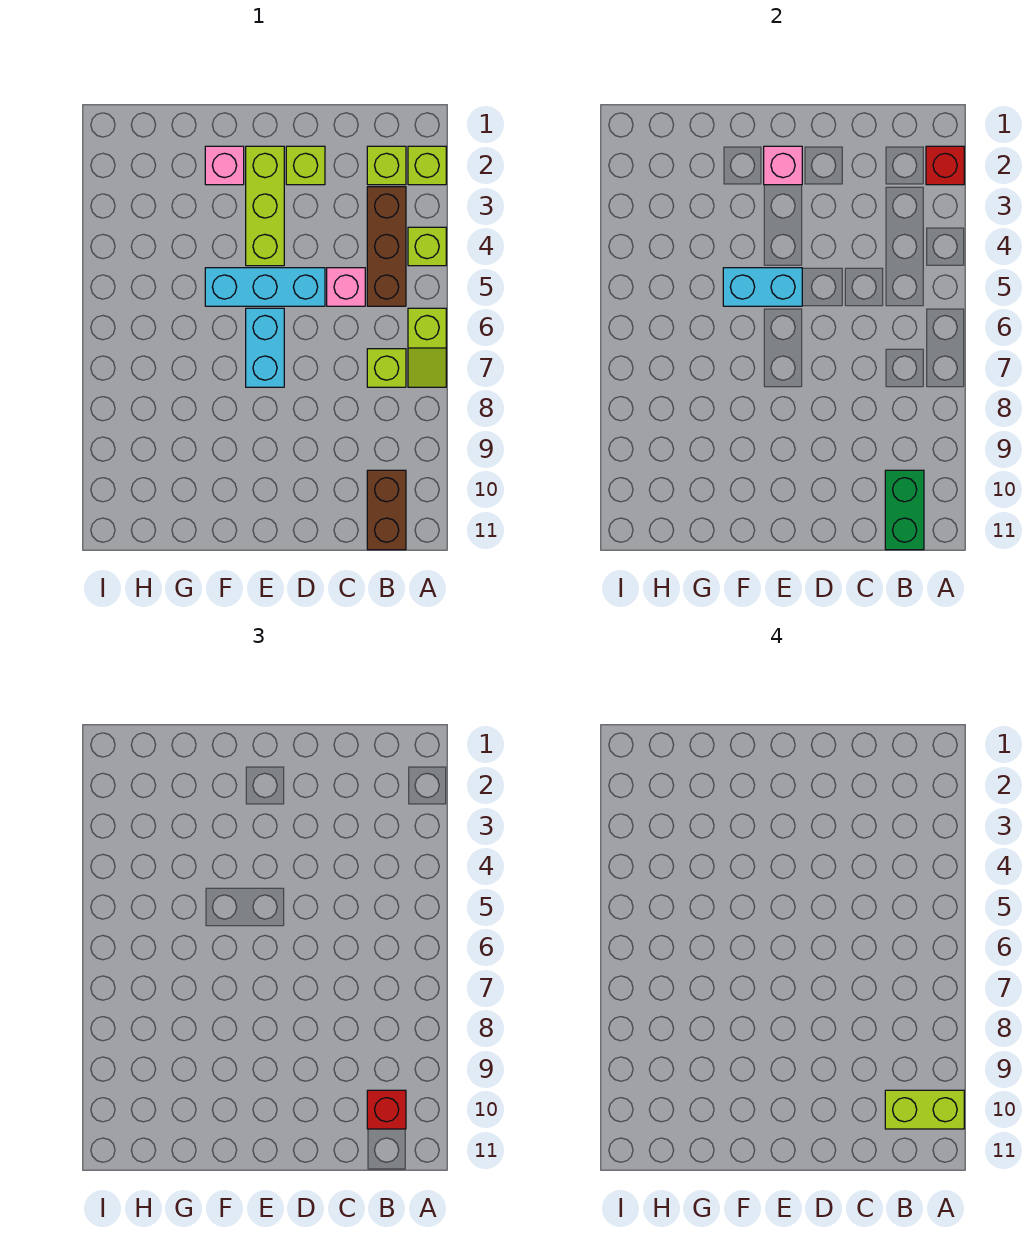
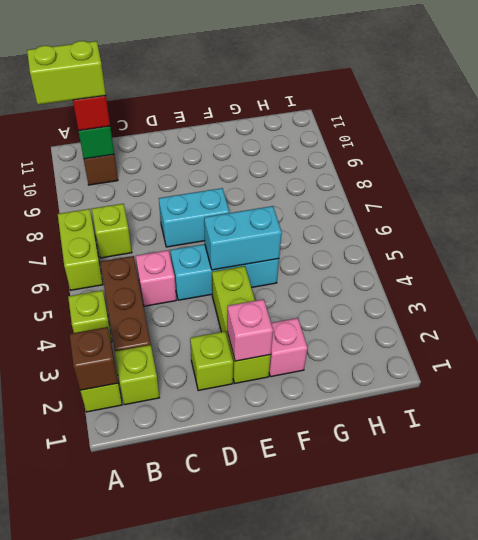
red brick A2 level 2 -> brown brick A2 level 2
lime slope A6:A7 level 1 top 6 -> lime brick A6:A7 level 1
cyan brick E6:E7 level 1 -> cyan brick D7:E7 level 1

